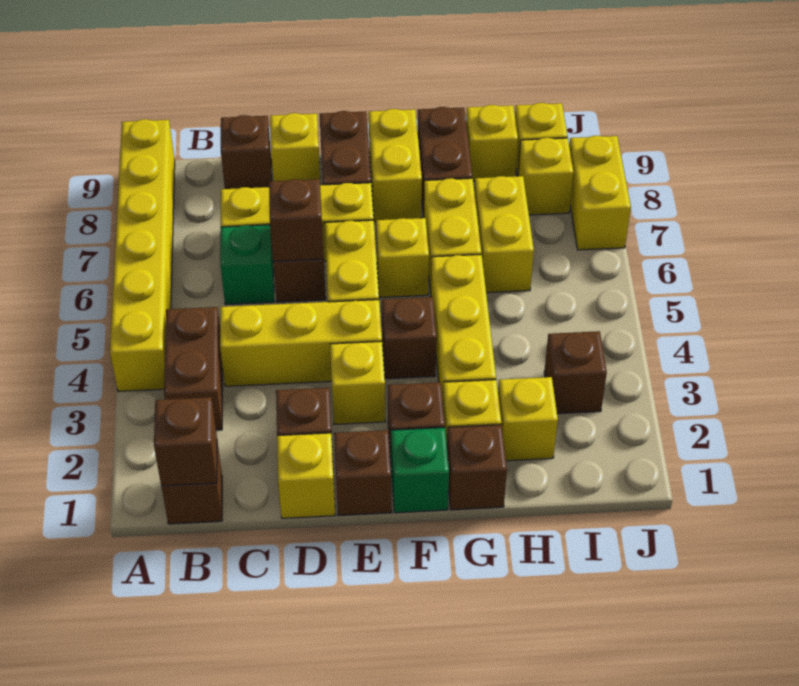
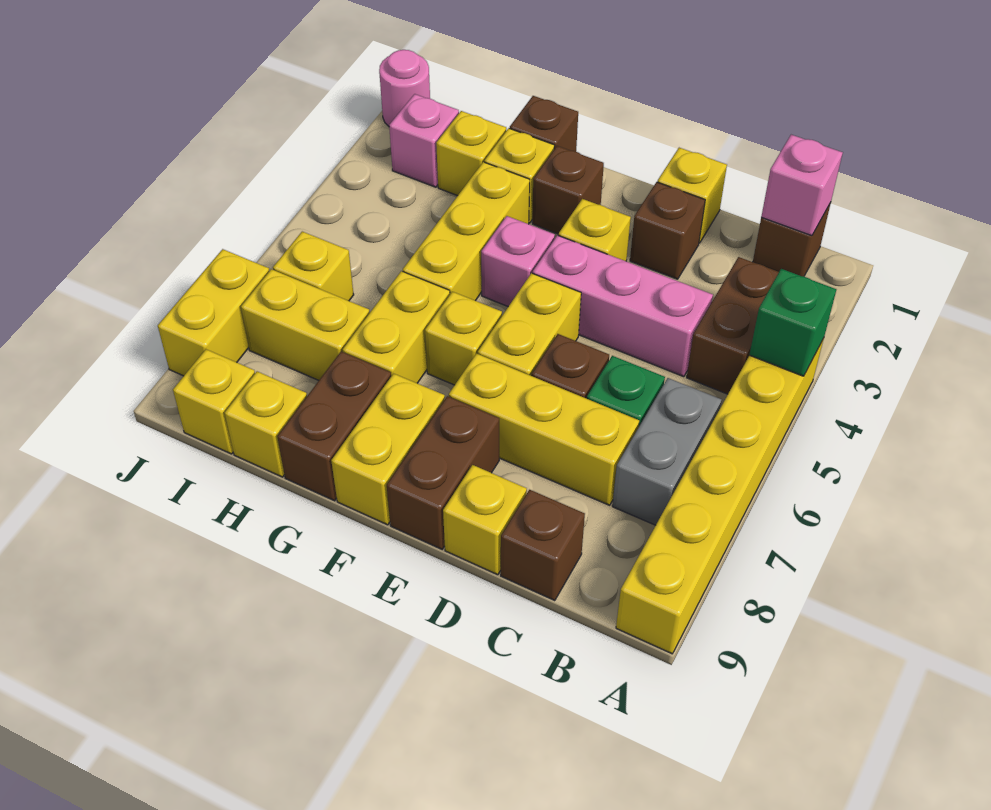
brown brick B1 level 2 -> pink brick B1 level 2
none -> grey brick B6:B7 level 1
yellow brick C4:E4 level 1 -> pink brick C4:E4 level 1
brown brick D6 level 2 -> none
brown brick E1 level 1 -> none
green brick F1 level 1 -> green brick A4 level 2
brown brick F4 level 1 -> pink brick F4 level 1
yellow brick H6:H7 level 1 -> yellow brick H7:I7 level 1
none -> pink brick I2 level 1
brown brick I3 level 1 -> none
yellow brick I8 level 1 -> yellow brick I6 level 1
none -> pink round brick J1 level 1

